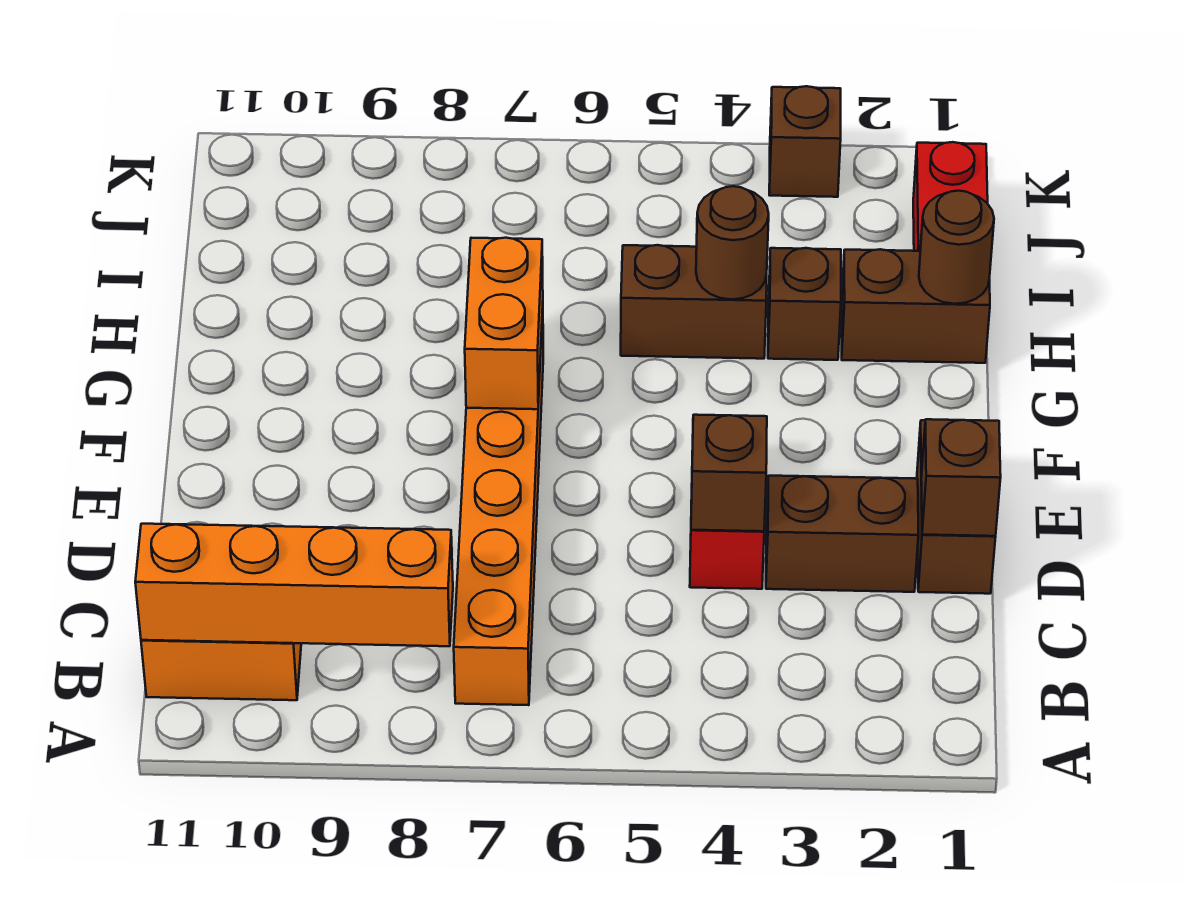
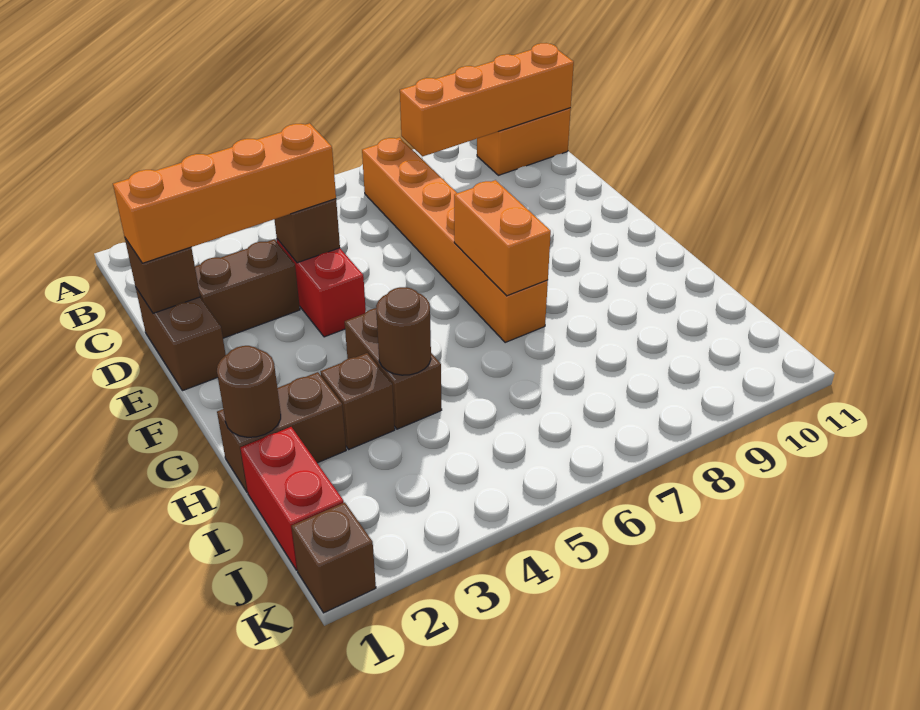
none -> orange brick D1:D4 level 3
brown brick H4:H5 level 1 -> brown brick G4:H4 level 1
brown brick K3 level 1 -> brown brick K1 level 1

